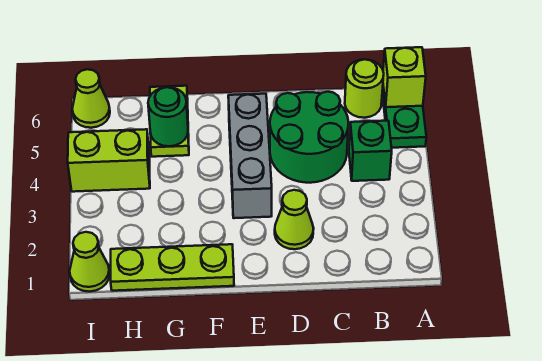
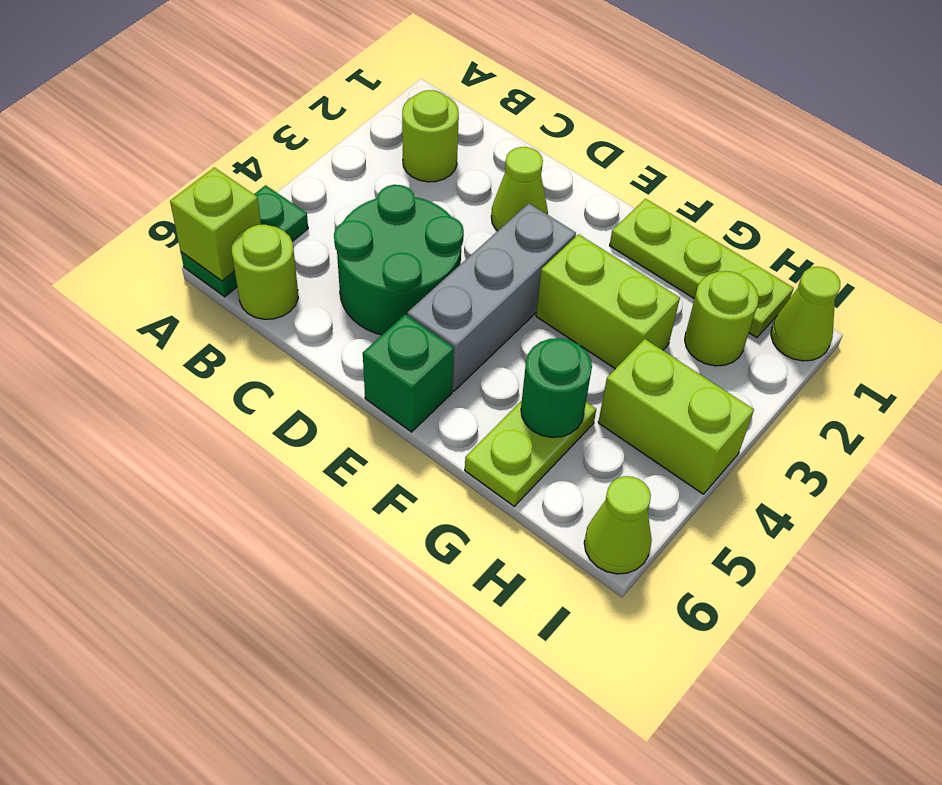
none -> lime round brick B2 level 1
green brick B4 level 1 -> green brick E6 level 1
none -> lime brick F3:G3 level 1
none -> lime round brick H2 level 1

